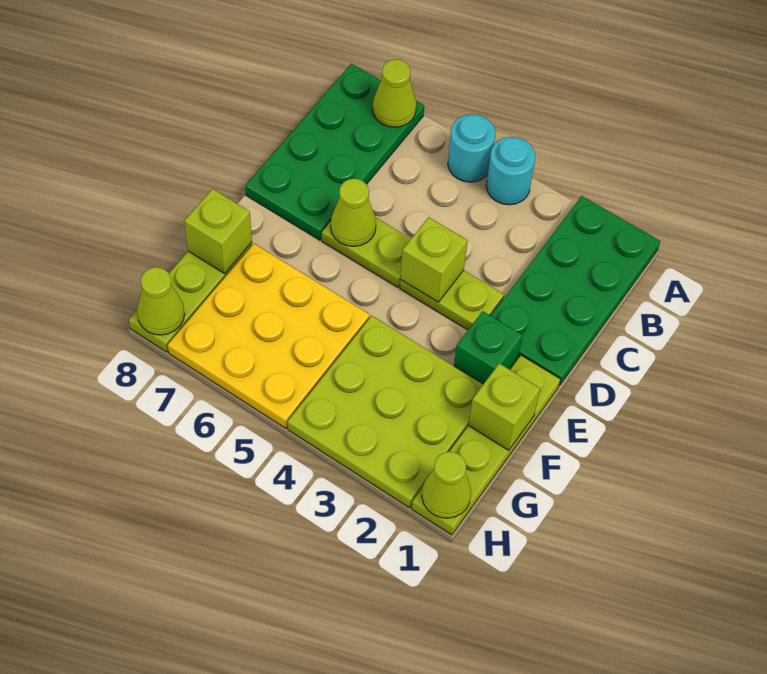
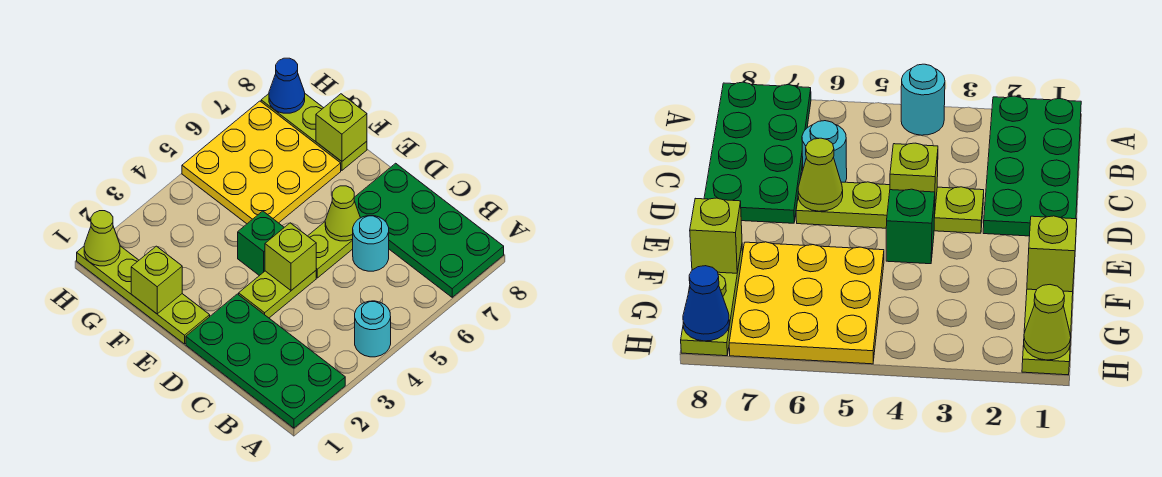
cyan round brick A5 level 1 -> cyan round brick C6 level 1
lime cone A7 level 2 -> none
green brick E2 level 1 -> green brick E4 level 1
lime plate F2:H4 level 1 -> none
lime cone H8 level 2 -> blue cone H8 level 2

